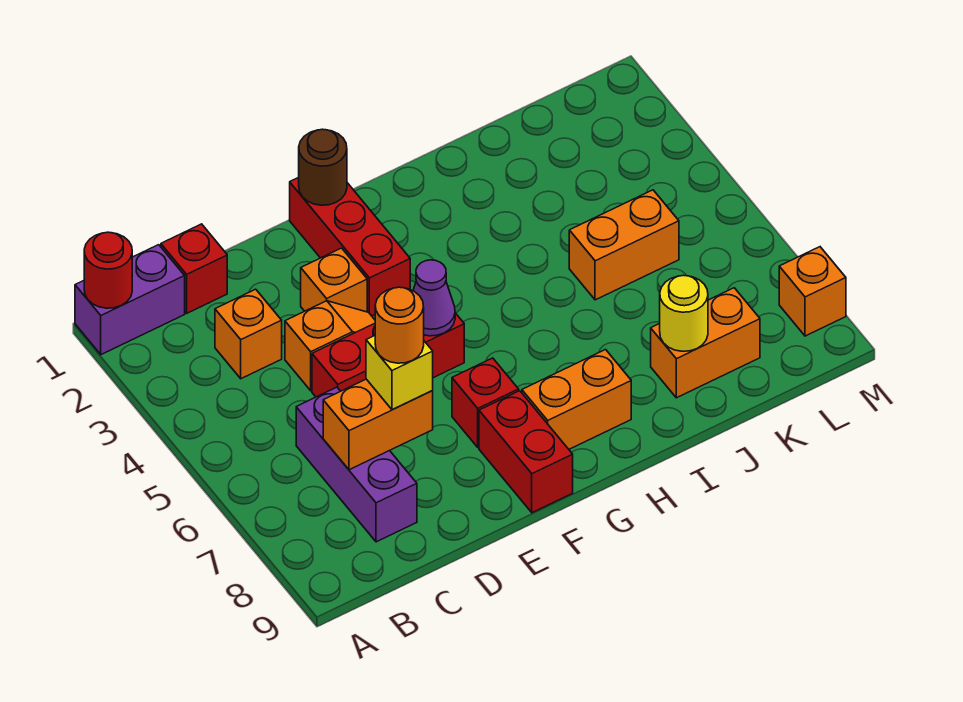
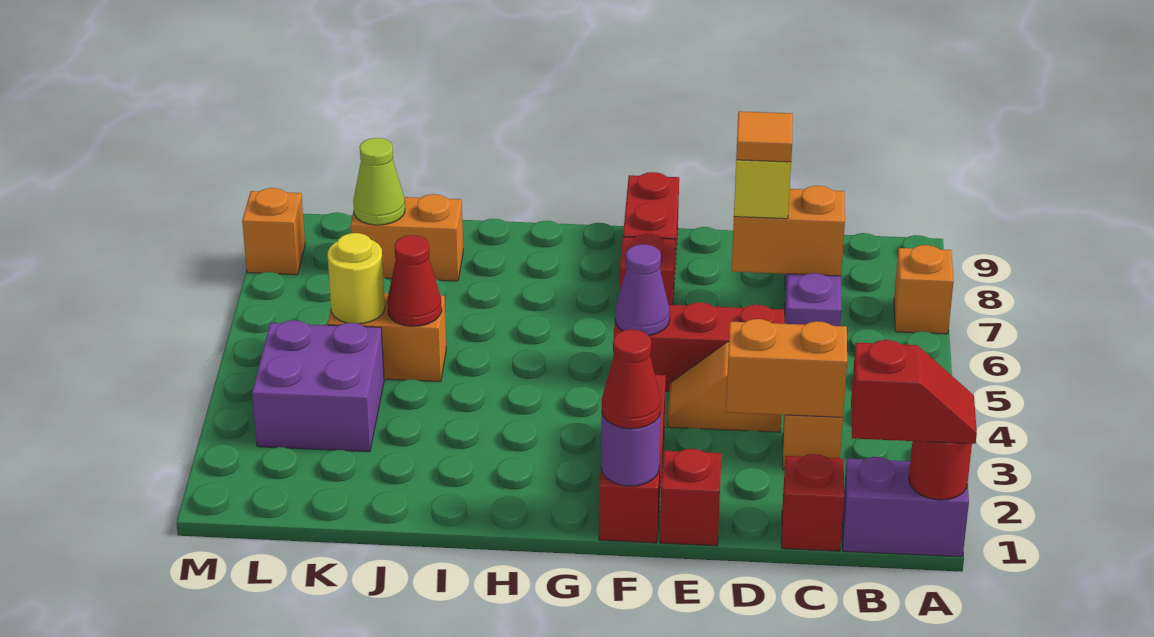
none -> red slope A1:B1 level 3 top B
orange round brick D7 level 4 -> orange tile D7 level 4
none -> red brick E1 level 1
orange brick E3 level 1 -> orange brick A7 level 1
brown round brick F1 level 2 -> purple round brick F1 level 2
none -> red cone F1 level 3
orange brick G8:H8 level 1 -> orange brick C3:D3 level 2
none -> red cone J5 level 2
yellow round brick J8 level 2 -> yellow round brick K5 level 2
none -> purple brick K3:L4 level 1
none -> lime cone K8 level 2

